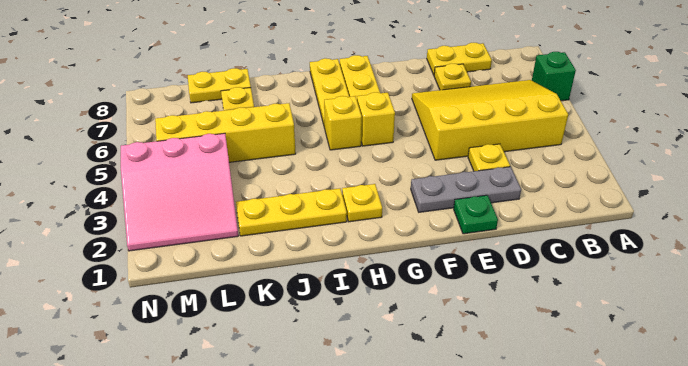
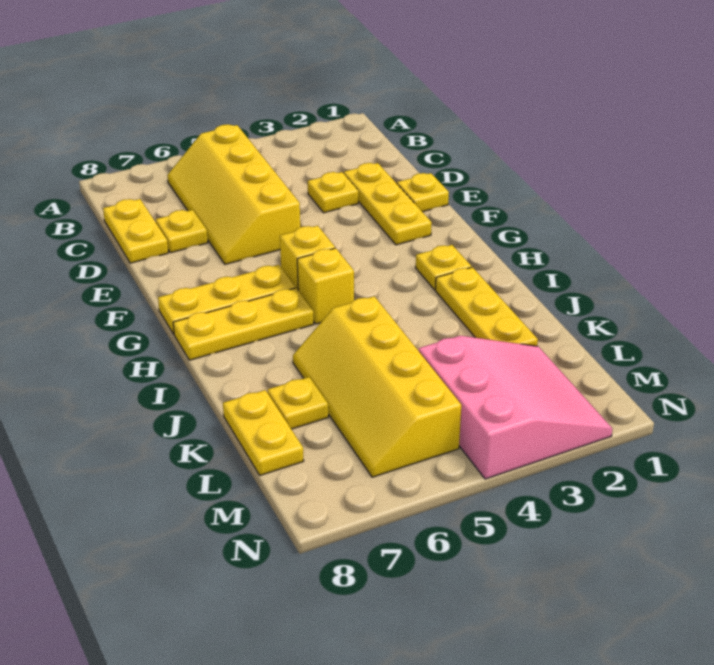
green brick A6 level 1 -> none
yellow slope B4:E6 level 1 top 4 -> yellow slope B5:E6 level 1 top 5
grey plate D2:F2 level 1 -> yellow plate D2:F2 level 1
green plate E1 level 1 -> yellow plate E1 level 1

